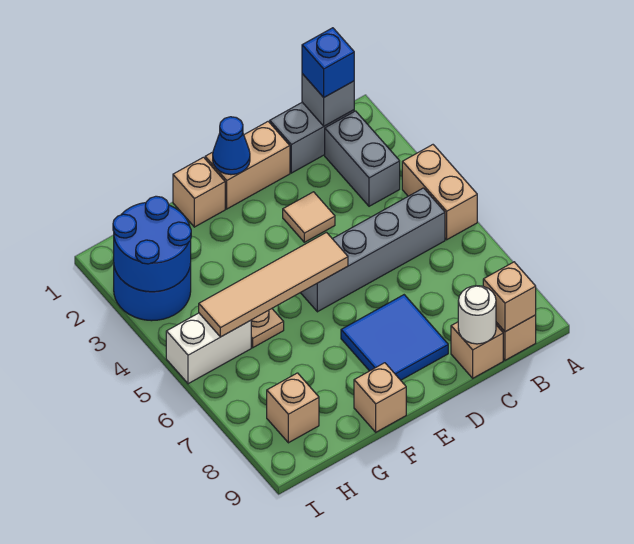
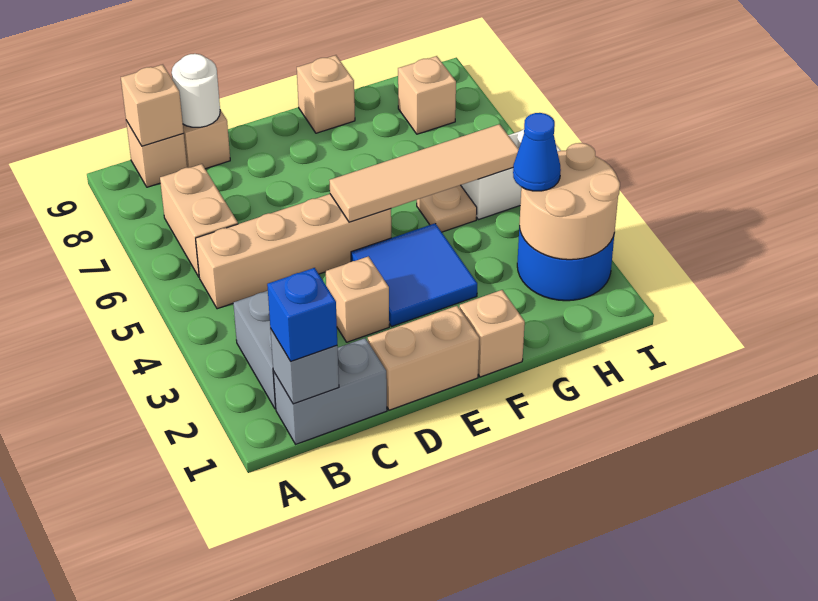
tan brick A4:A5 level 1 -> tan brick B6:B7 level 1
grey brick B5:E5 level 1 -> tan brick B5:E5 level 1
tan tile D3 level 1 -> tan brick D3 level 1
blue tile D7:E8 level 1 -> blue tile E3:F4 level 1
blue cone E1 level 2 -> blue cone H3 level 3
blue round brick H2:I3 level 2 -> tan round brick H2:I3 level 2

